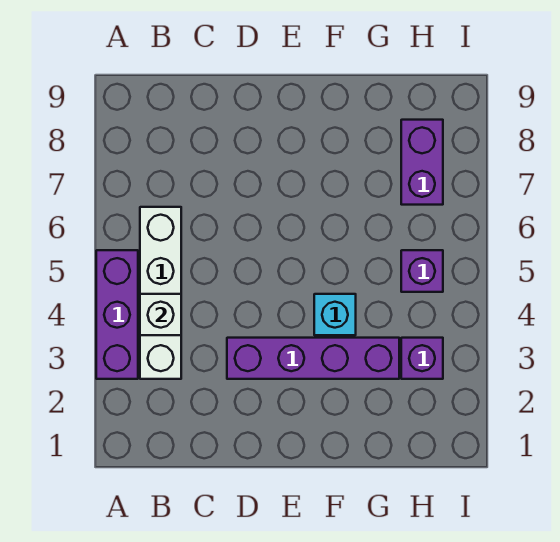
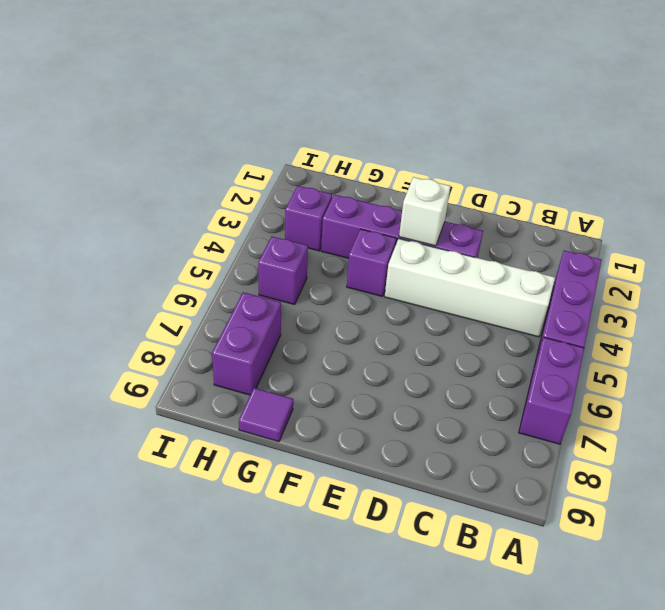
none -> purple brick A6:A7 level 1
white brick B3:B6 level 1 -> white brick B4:E4 level 1
white brick B4 level 2 -> white brick E3 level 2
cyan brick F4 level 1 -> purple brick F4 level 1
none -> purple tile G9 level 1

